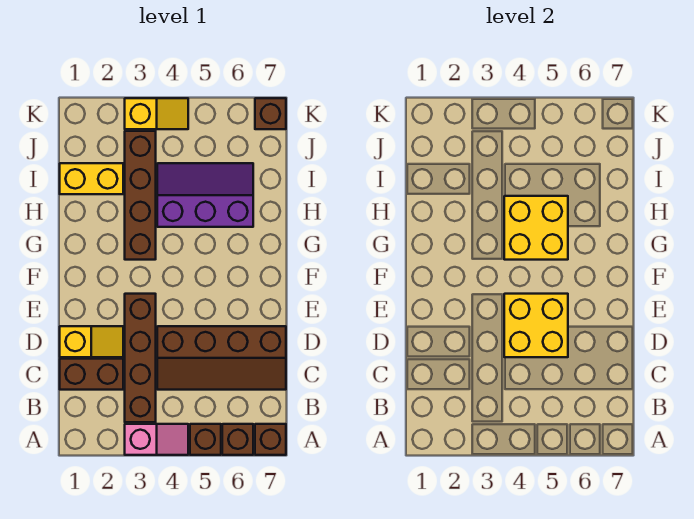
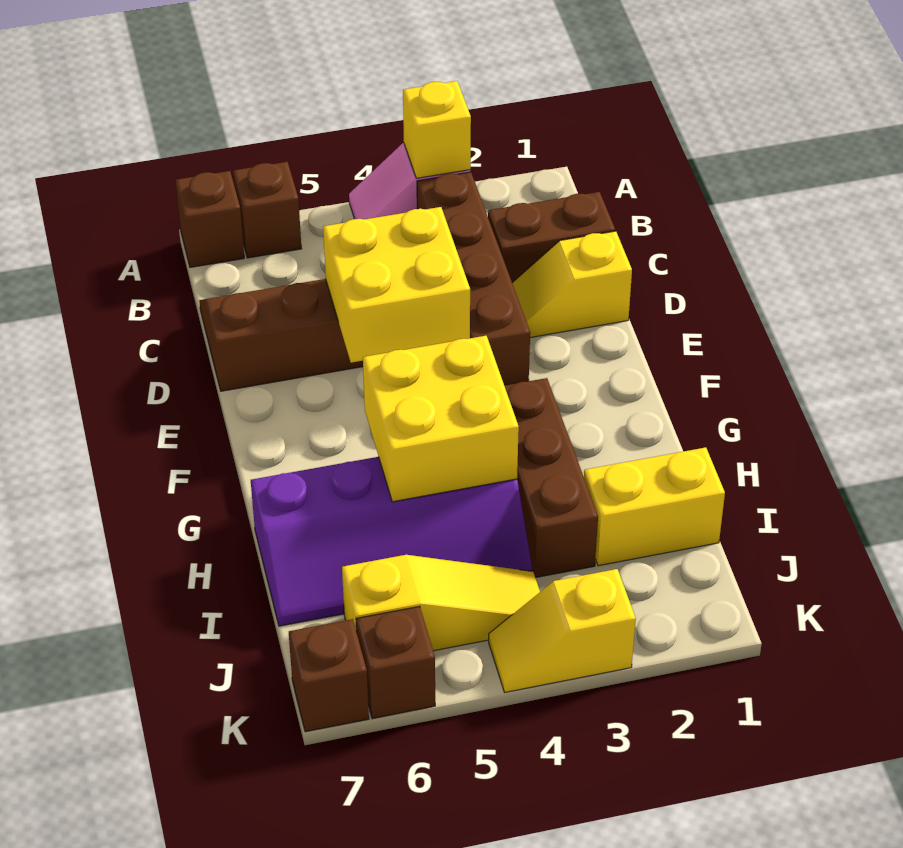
none -> yellow brick A3 level 2
brown brick A5 level 1 -> brown brick K6 level 1
brown brick G3:J3 level 1 -> brown brick G3:I3 level 1
purple slope H4:I6 level 1 top H -> purple slope H4:I7 level 1 top H
none -> yellow slope J4:J6 level 1 top 6

